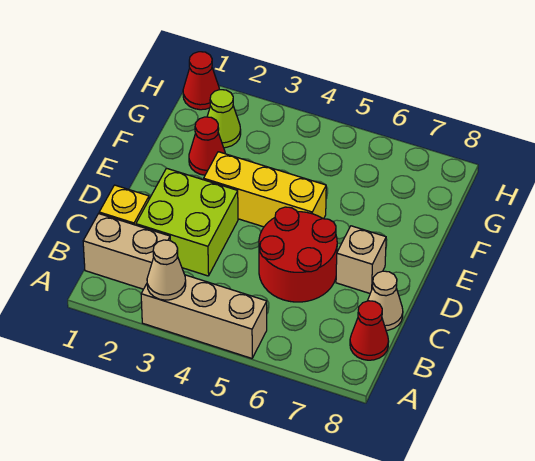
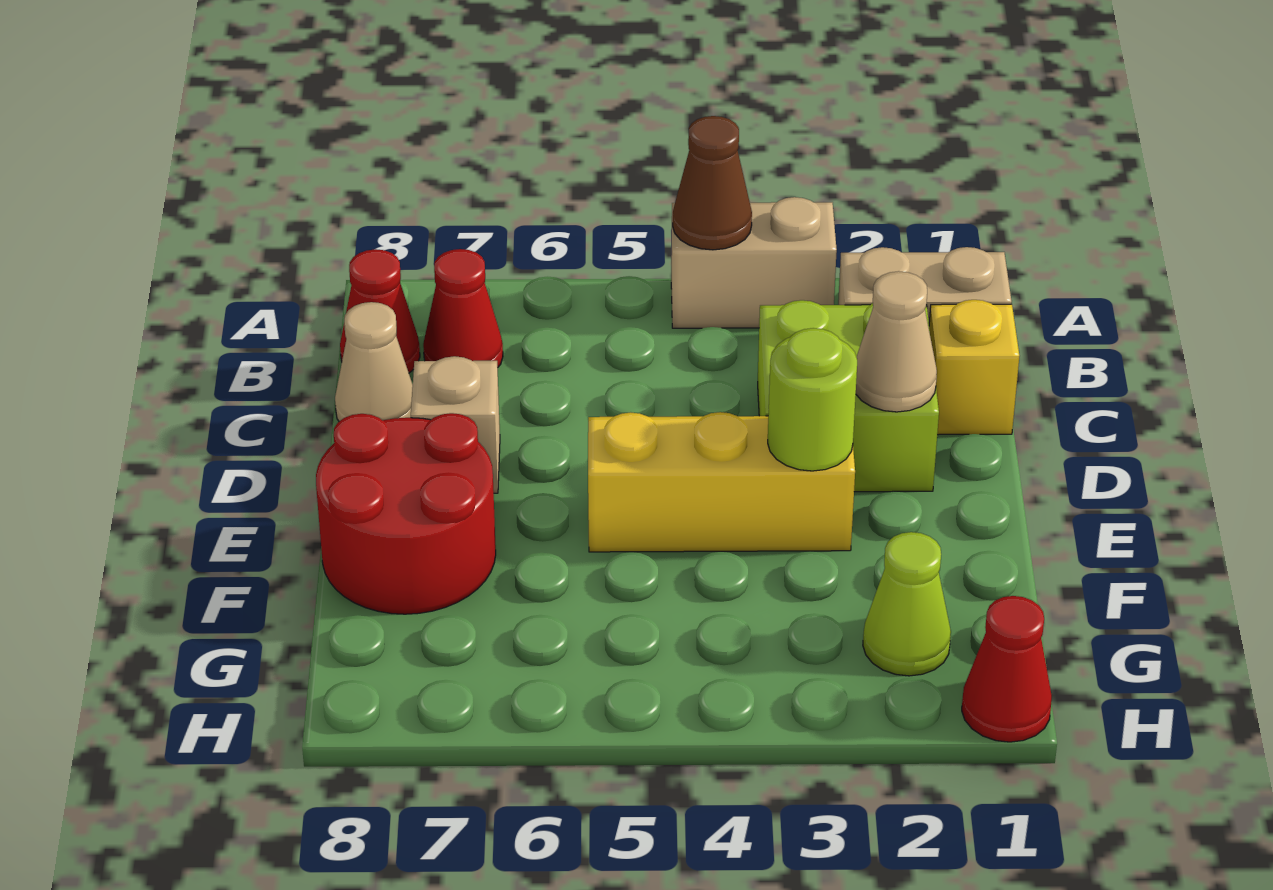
tan brick A3:A5 level 1 -> tan brick A3:A4 level 1
tan cone A3 level 2 -> tan cone D2 level 2
none -> brown cone A4 level 2
red round brick C5:D6 level 1 -> red round brick E7:F8 level 1
none -> lime round brick E3 level 2
red cone F2 level 1 -> red cone B7 level 1

